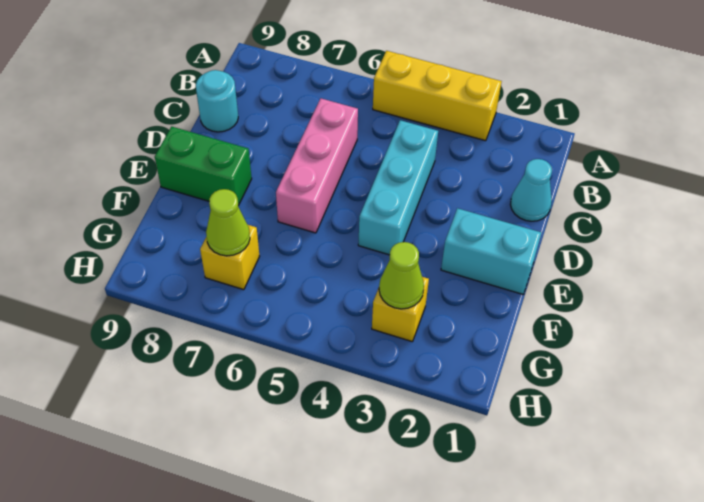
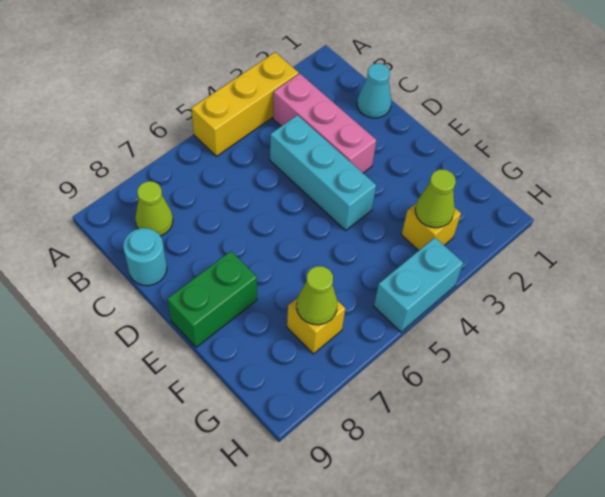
none -> lime cone B8 level 1
pink brick C6:E6 level 1 -> pink brick B3:D3 level 1
cyan brick E1:E2 level 1 -> cyan brick H4:H5 level 1

